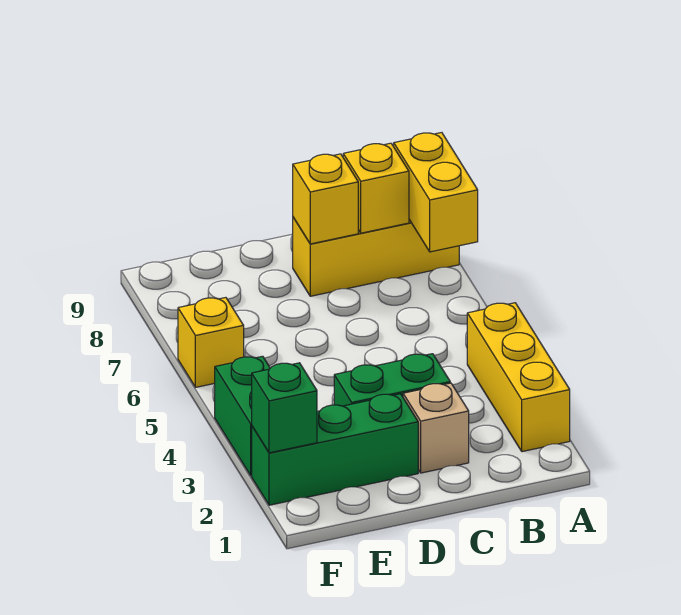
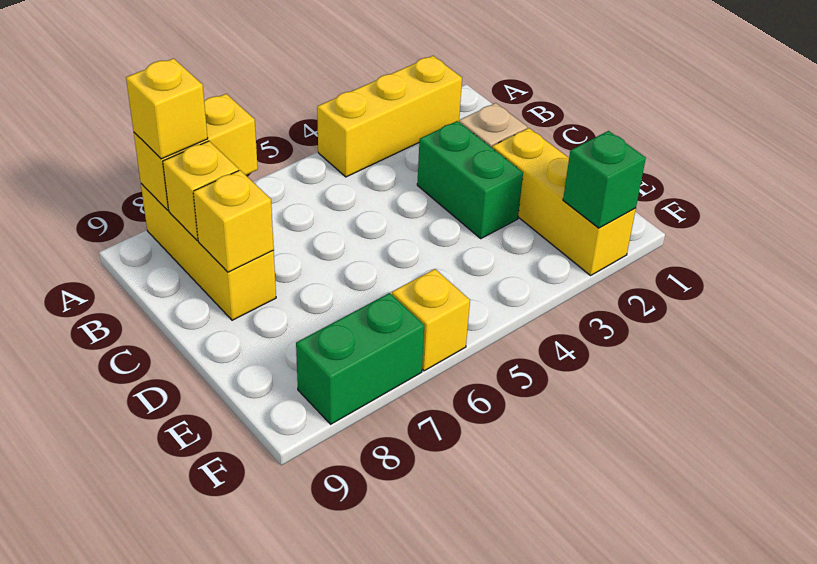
none -> yellow brick A8 level 3
green brick D2:F2 level 1 -> yellow brick D2:F2 level 1
green brick F3:F4 level 1 -> green brick F7:F8 level 1

